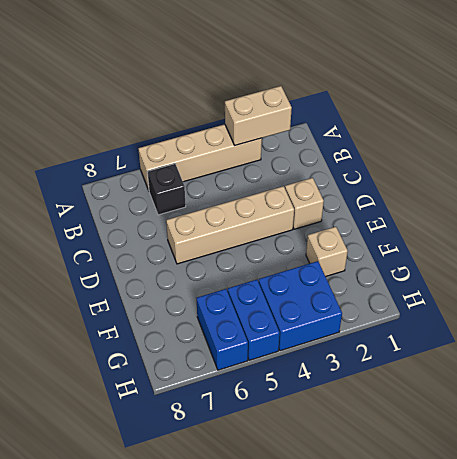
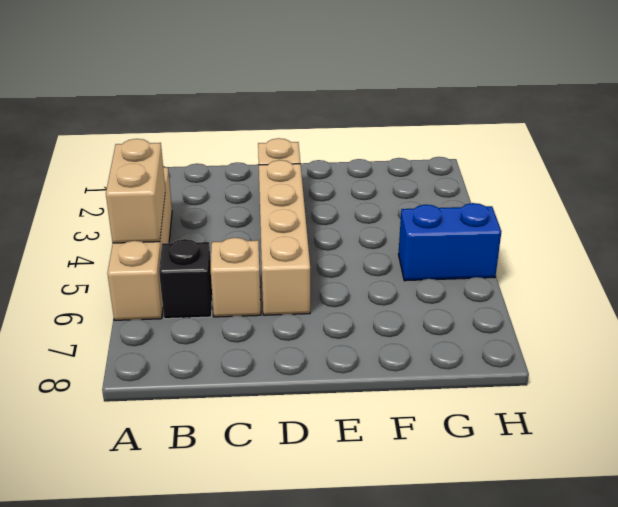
tan brick A2:A3 level 2 -> tan brick A4:A5 level 2
tan brick F2 level 1 -> tan brick C6 level 1
blue brick G3:H4 level 1 -> none
blue brick G6:H6 level 1 -> none

